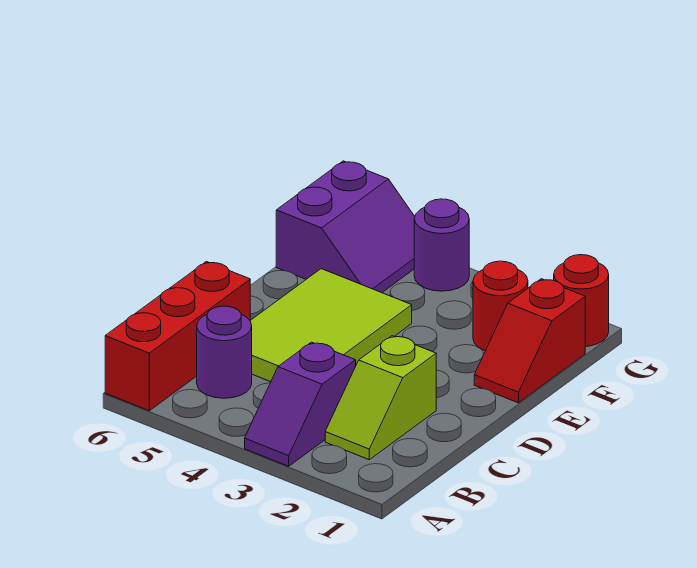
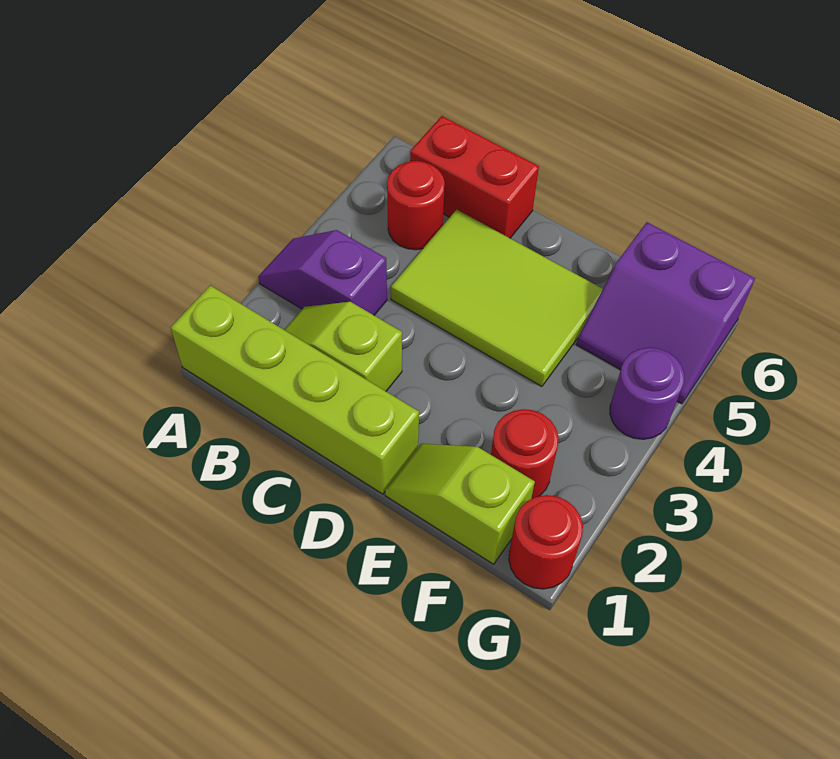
none -> lime brick A1:D1 level 1
red brick A6:C6 level 1 -> red brick B6:C6 level 1
purple round brick B5 level 1 -> red round brick B5 level 1
red slope E1:F1 level 1 top F -> lime slope E1:F1 level 1 top F

